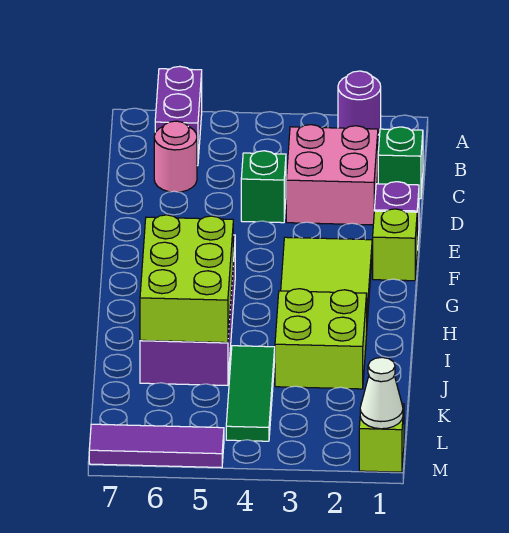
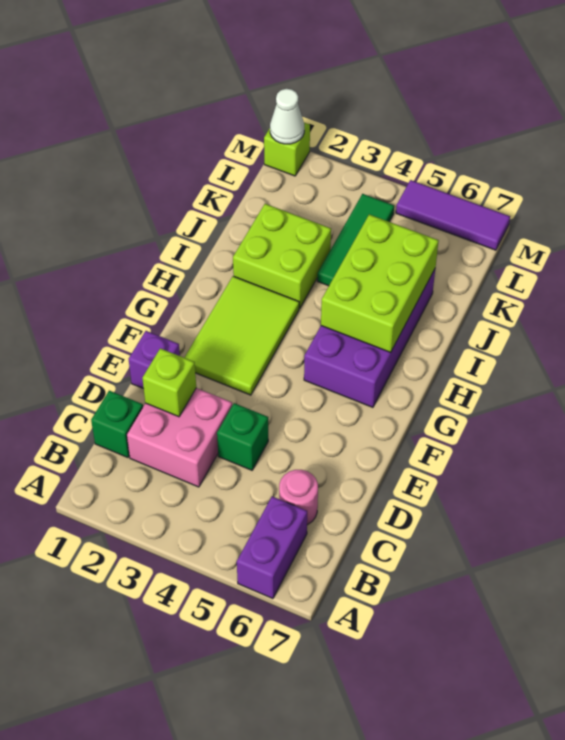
purple round brick A2 level 1 -> none
lime brick F1 level 1 -> lime brick D2 level 2

